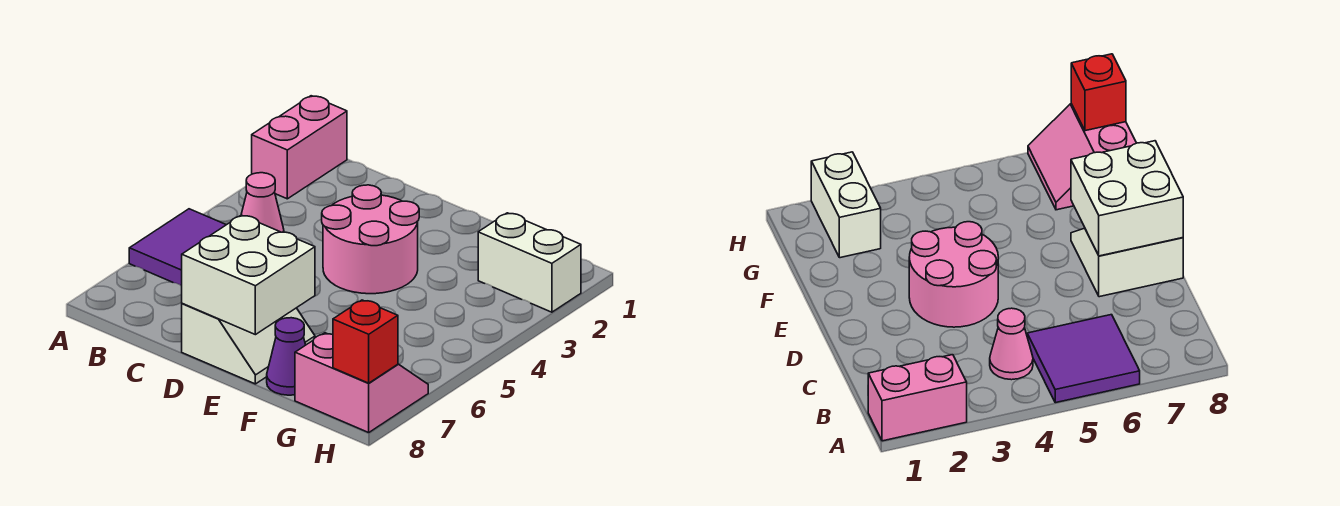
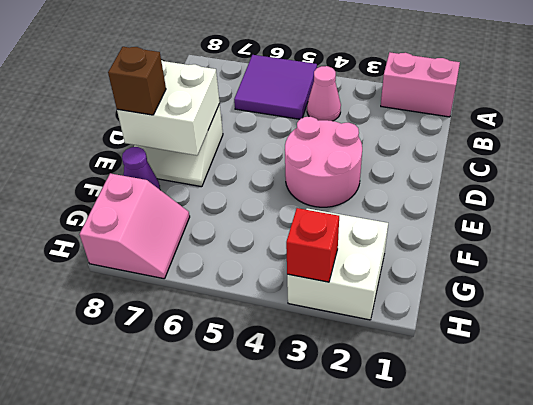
none -> brown brick E8 level 3
white brick G2:H2 level 1 -> white brick G2:H3 level 1
red brick H8 level 2 -> red brick H3 level 2

